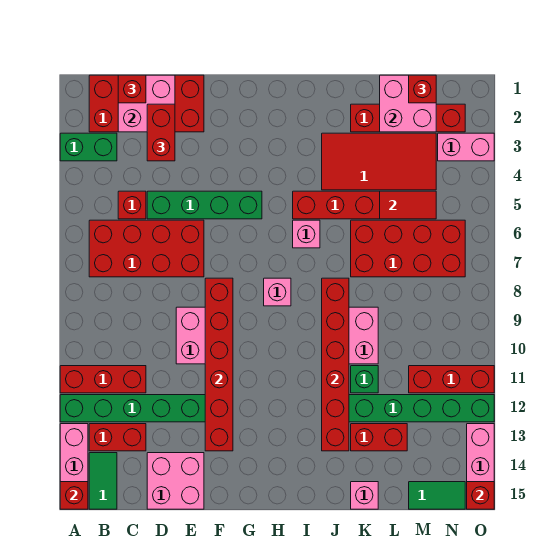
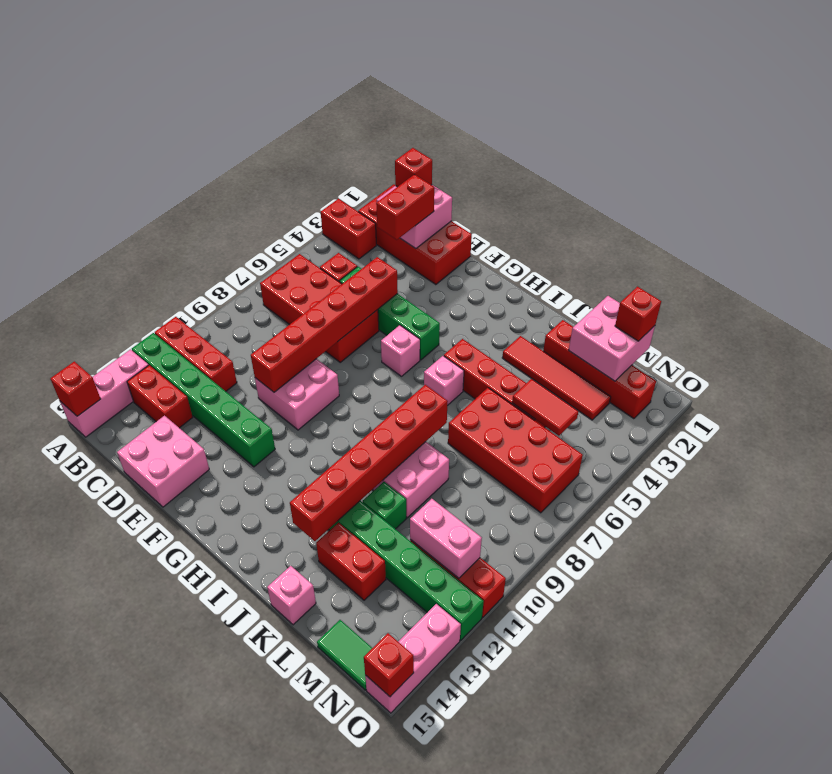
green brick A3:B3 level 1 -> red brick A3:B3 level 1
green tile B14:B15 level 1 -> none
red brick F8:F13 level 2 -> red brick E5:E10 level 2
pink brick H8 level 1 -> pink brick G6 level 1
red tile J3:M4 level 1 -> red tile J3:M3 level 1
pink brick N3:O3 level 1 -> pink brick M11:N11 level 2

